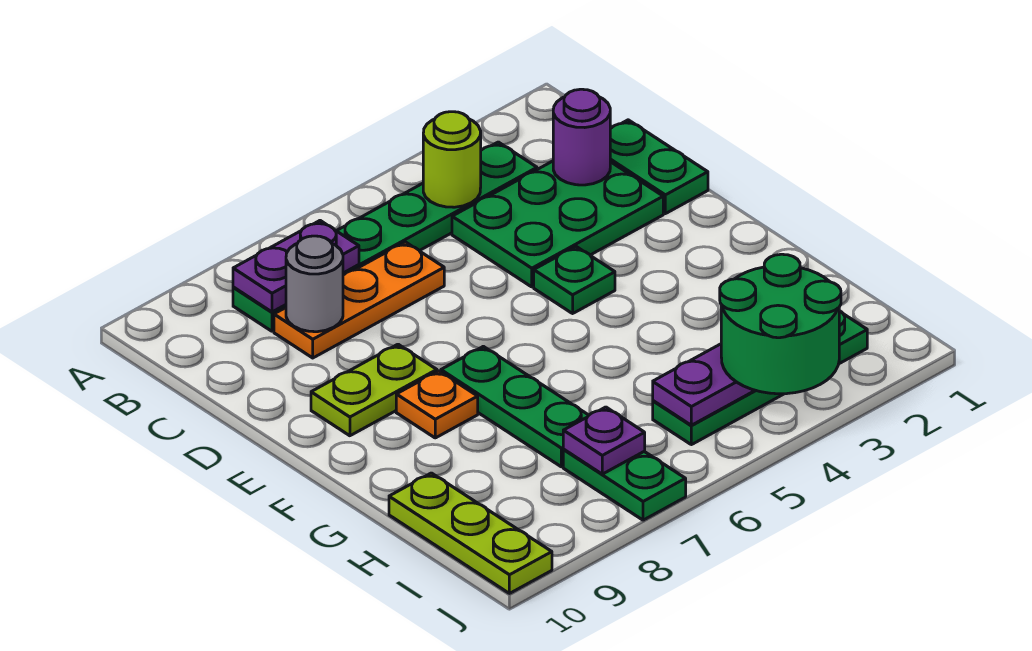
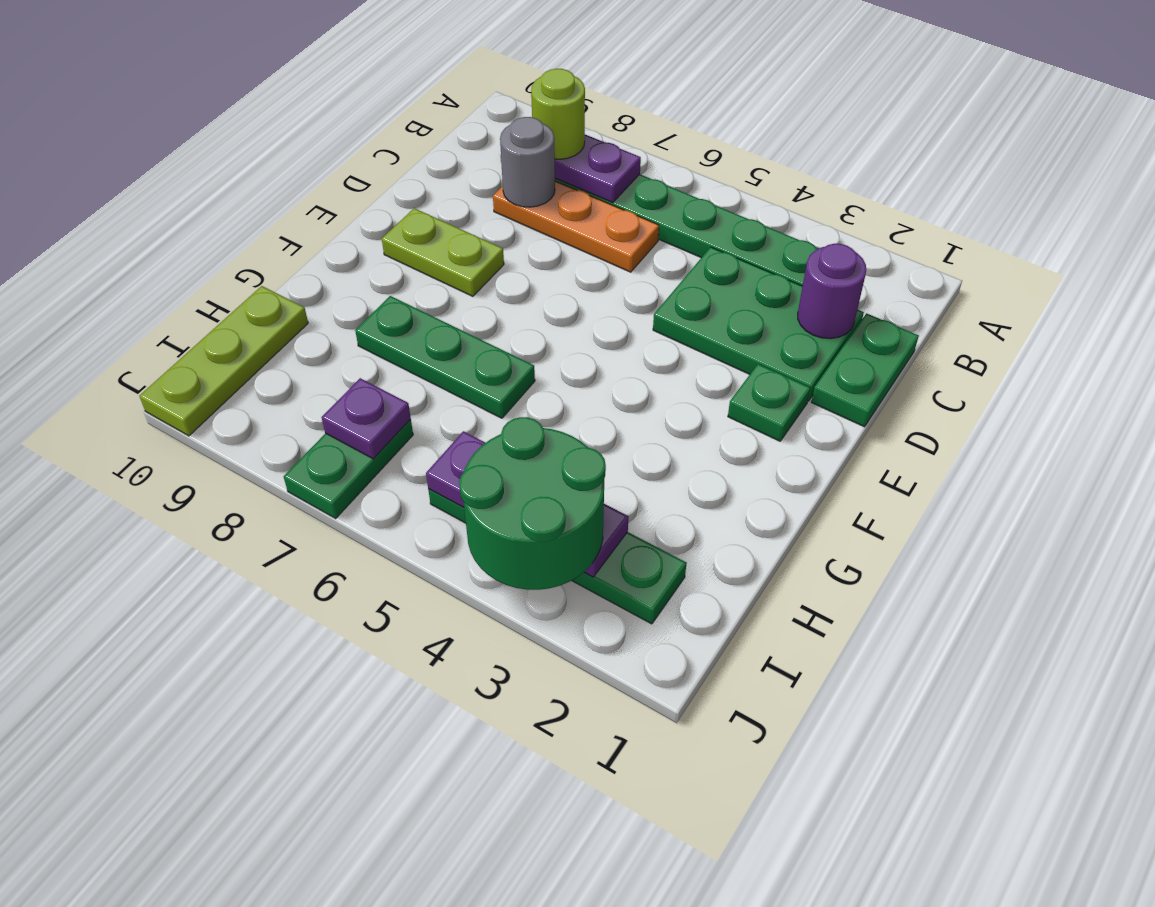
lime round brick B4 level 2 -> lime round brick B8 level 3
green plate E4 level 1 -> green plate E2 level 1
green plate F7:H7 level 1 -> green plate G6:G8 level 1
orange plate F8 level 1 -> none

